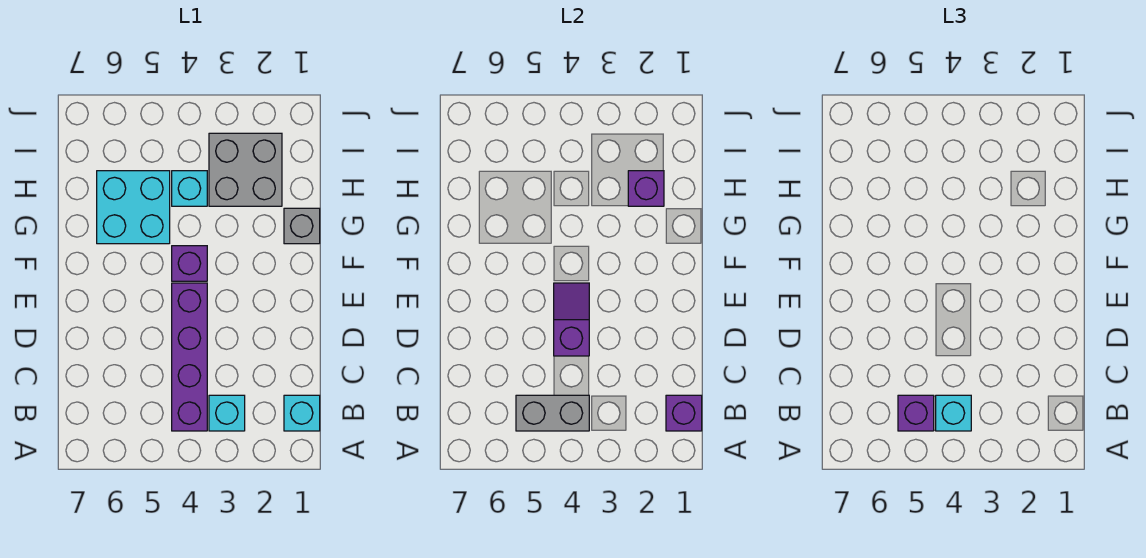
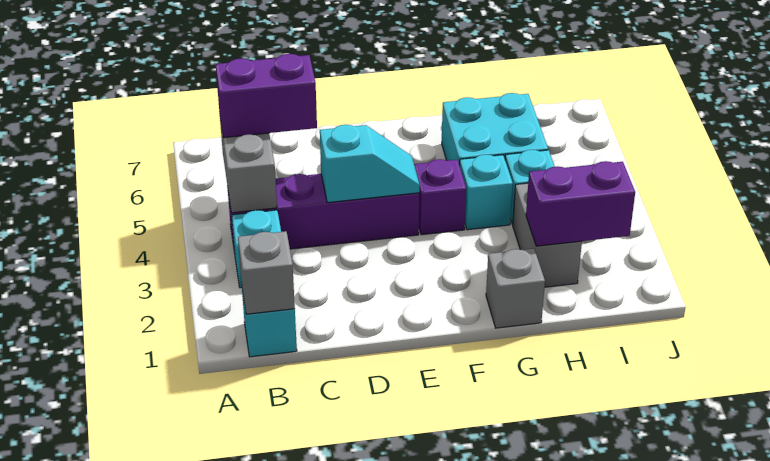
purple brick B1 level 2 -> grey brick B1 level 2
cyan brick B4 level 3 -> cyan brick G4 level 1
purple brick B5 level 3 -> purple brick B5:C5 level 3
purple slope D4:E4 level 2 top D -> cyan slope D4:E4 level 2 top D
grey brick H2:I3 level 1 -> grey brick H2:H3 level 1
purple brick H2 level 2 -> purple brick H2:I2 level 2

